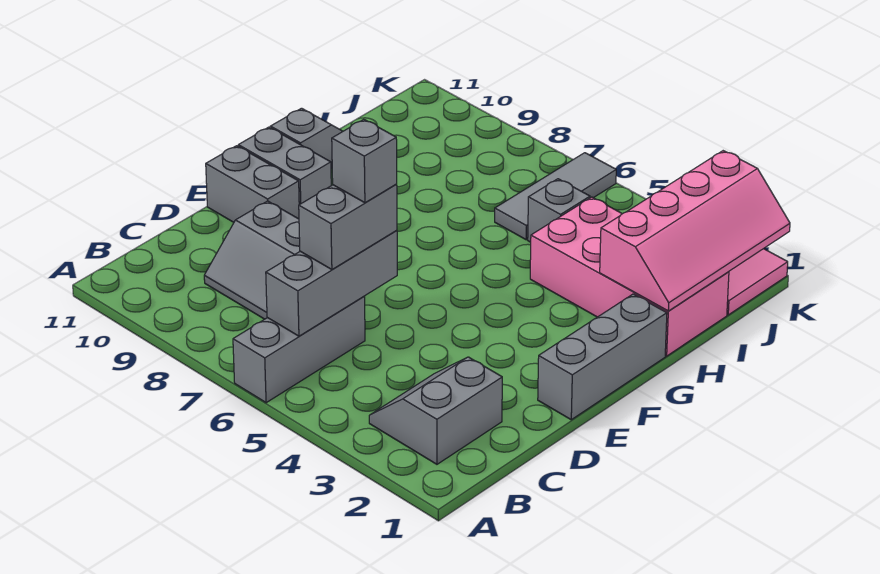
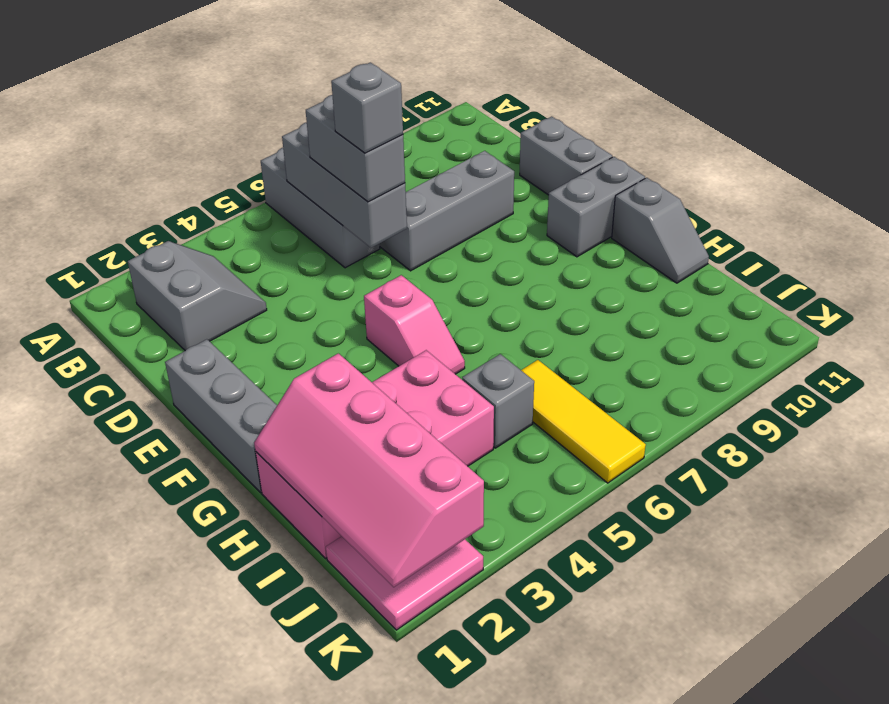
grey brick E10:E11 level 1 -> grey brick D11:E11 level 1
none -> pink slope F5:G5 level 1 top F
grey tile I6:K6 level 1 -> yellow tile I6:K6 level 1

